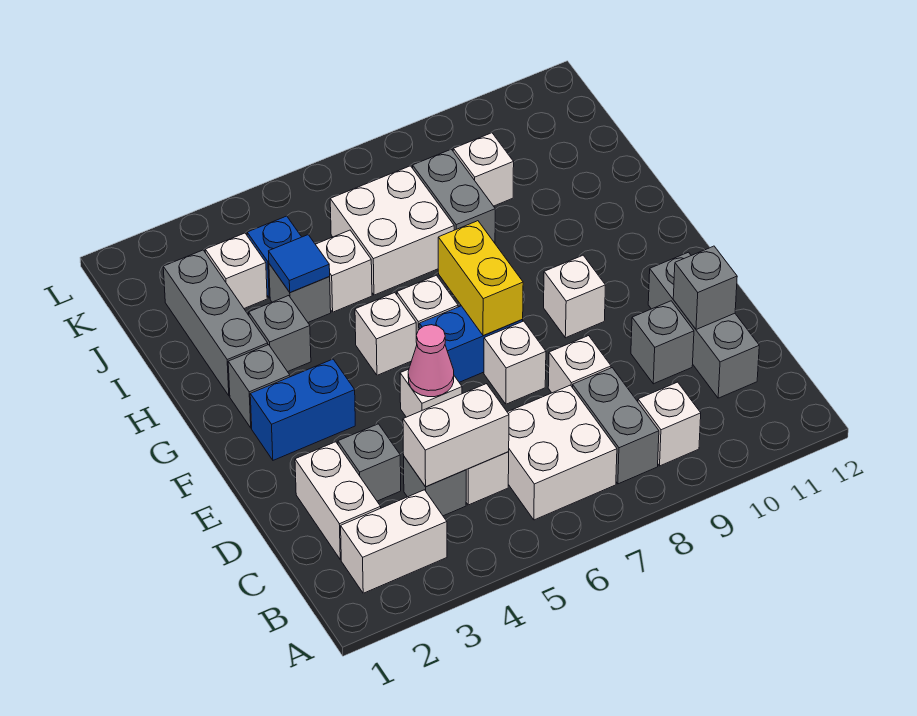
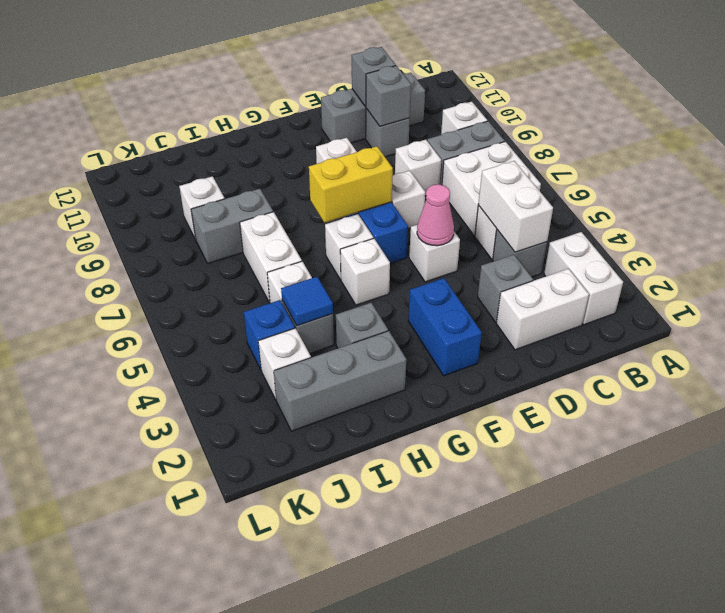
grey brick G2 level 1 -> grey brick D10 level 2
white brick I6:J7 level 1 -> white brick I6:I7 level 1

